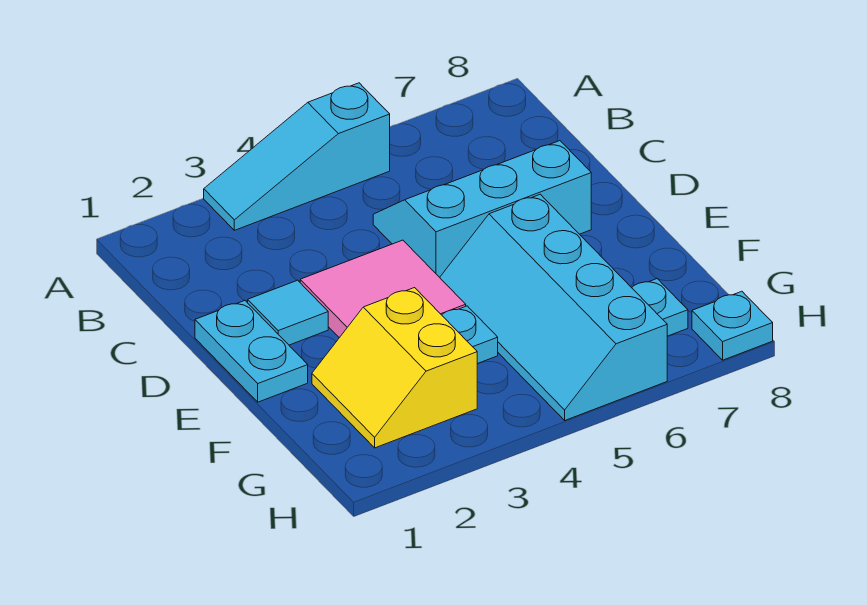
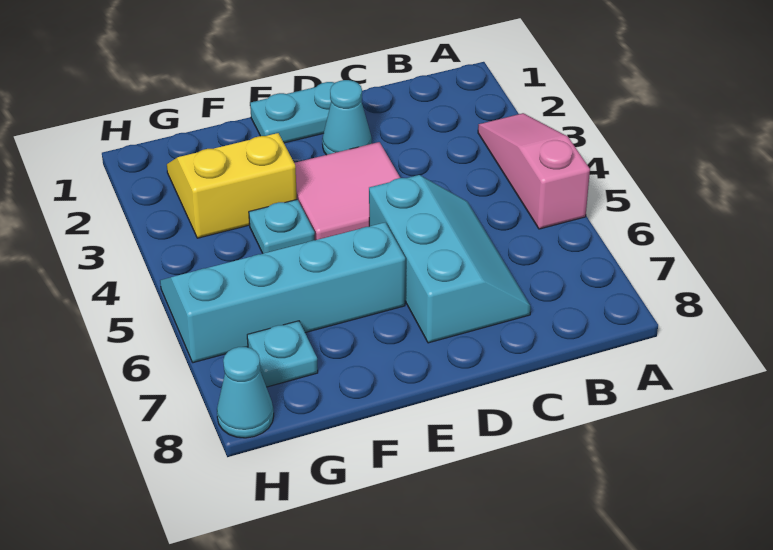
cyan slope A3:A5 level 1 top 5 -> pink slope A3:A5 level 1 top 5
cyan tile D2 level 1 -> cyan cone D2 level 1
cyan plate H8 level 1 -> cyan cone H8 level 1

